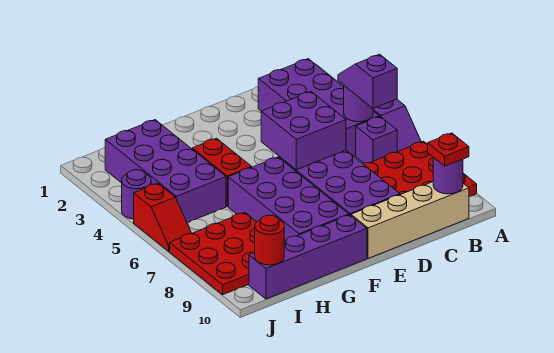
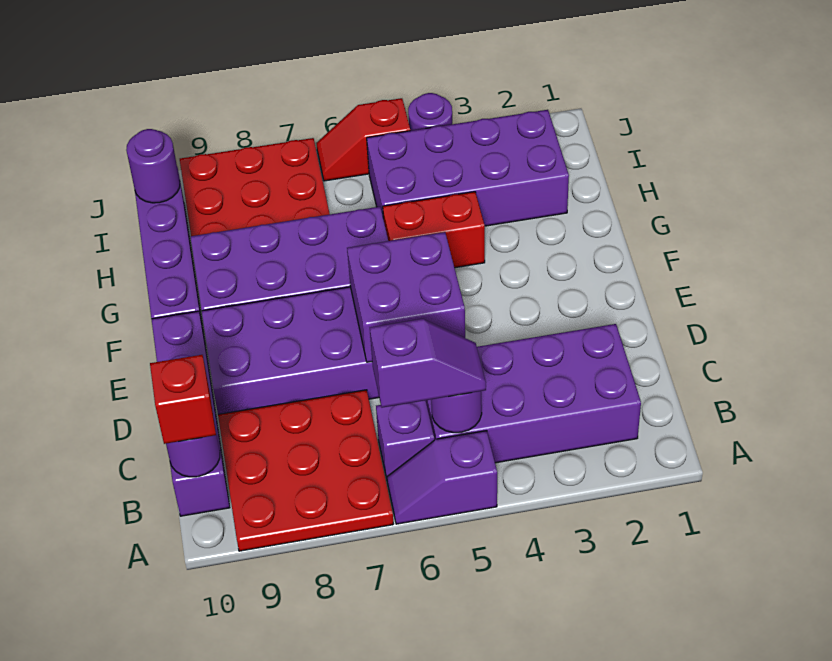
tan brick B10:E10 level 1 -> purple brick B10:E10 level 1
red plate B10 level 3 -> red brick B10 level 3
red round brick I10 level 2 -> purple round brick I10 level 2

